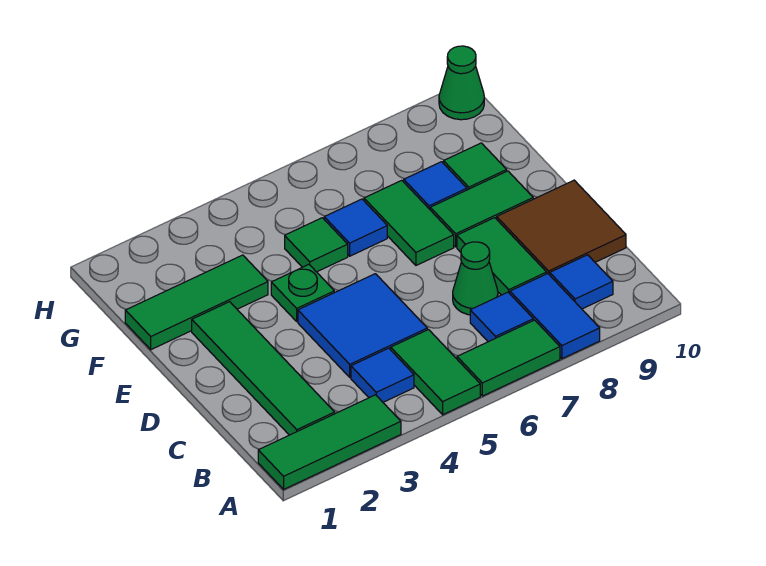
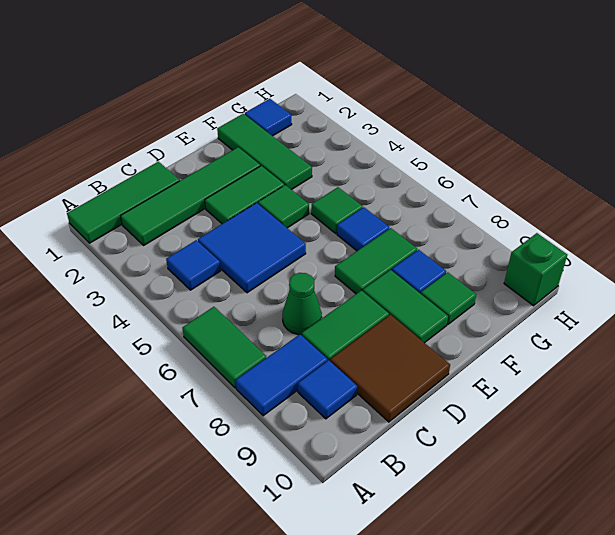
green tile A1:A3 level 1 -> green tile A1:C1 level 1
green tile A5:B5 level 1 -> green tile D3:E3 level 1
blue tile B7 level 1 -> blue tile G1 level 1
green plate E4 level 1 -> green tile E4 level 1
green cone H10 level 1 -> green brick H10 level 1

